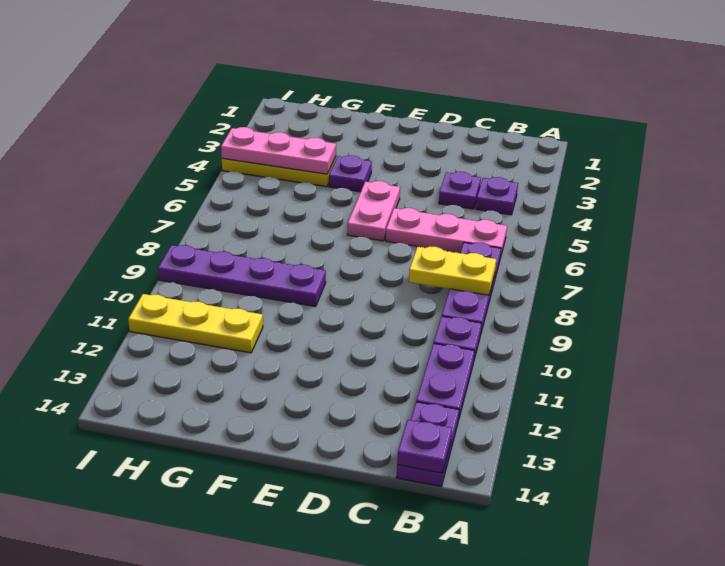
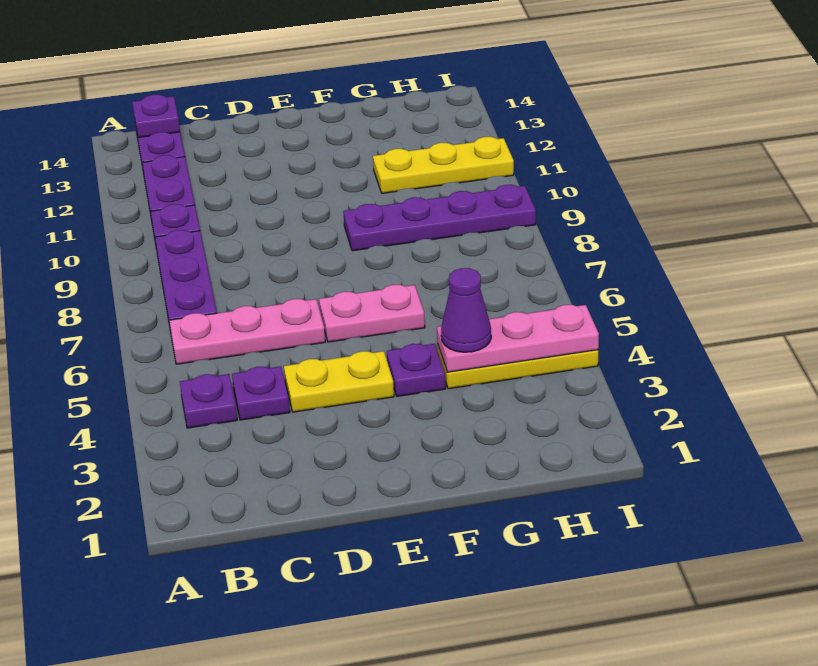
yellow plate B8:C8 level 2 -> yellow plate D4:E4 level 1
pink plate E5:E6 level 1 -> pink plate E6:F6 level 1
none -> purple cone G4 level 3

